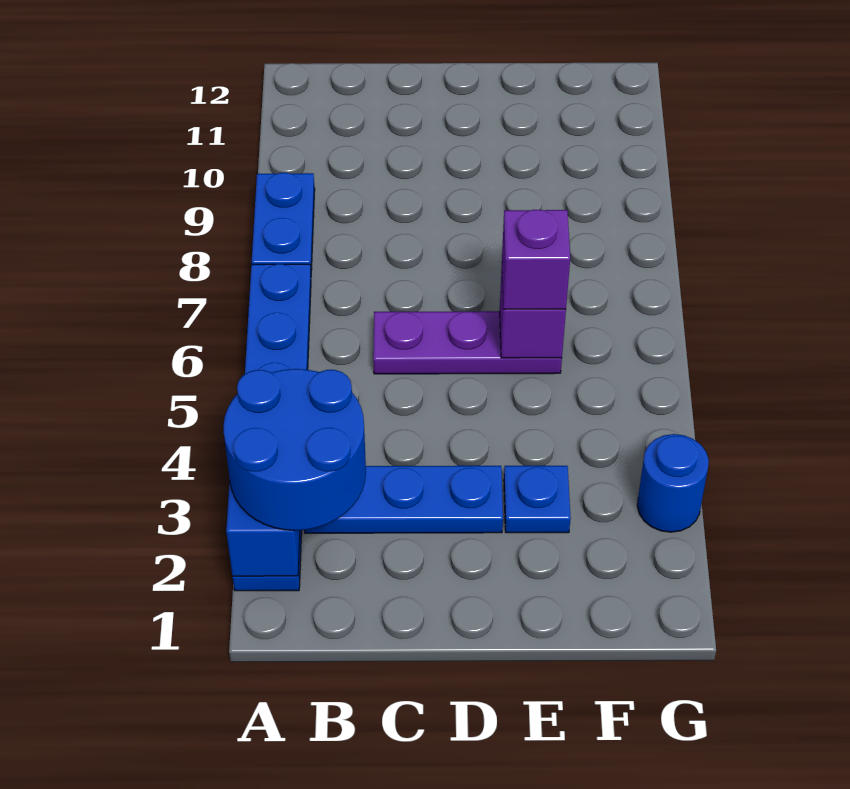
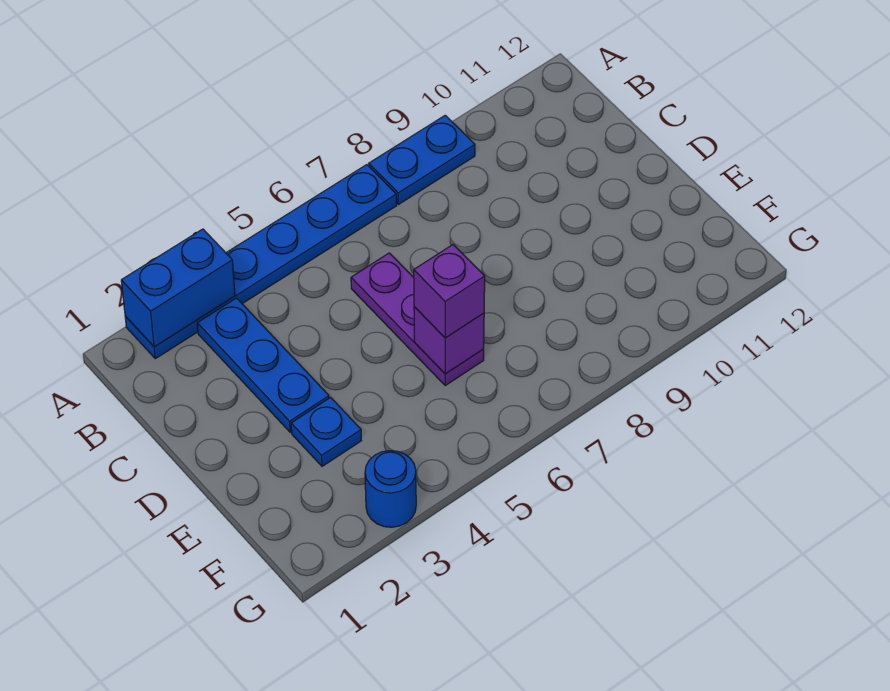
blue round brick A2:B3 level 3 -> none

